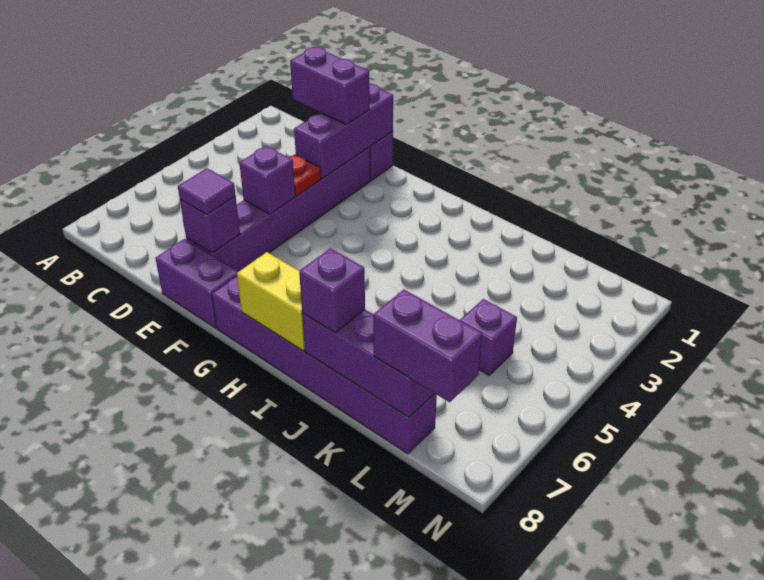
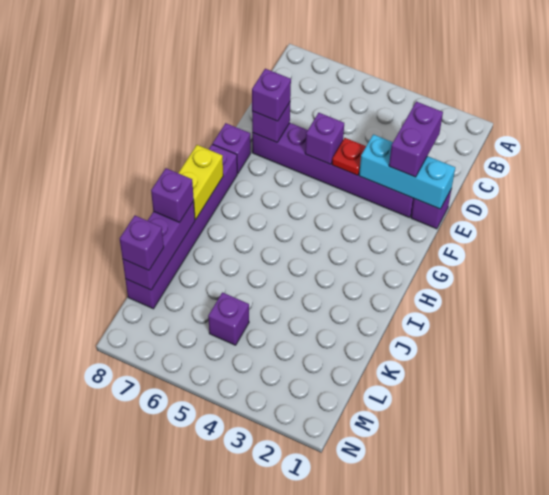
purple brick E1:E3 level 2 -> cyan brick E1:E3 level 2
purple tile E7 level 3 -> purple brick E7 level 3
purple brick E8:F8 level 1 -> purple brick F8 level 1
purple brick L8:M8 level 3 -> purple brick L8 level 3

